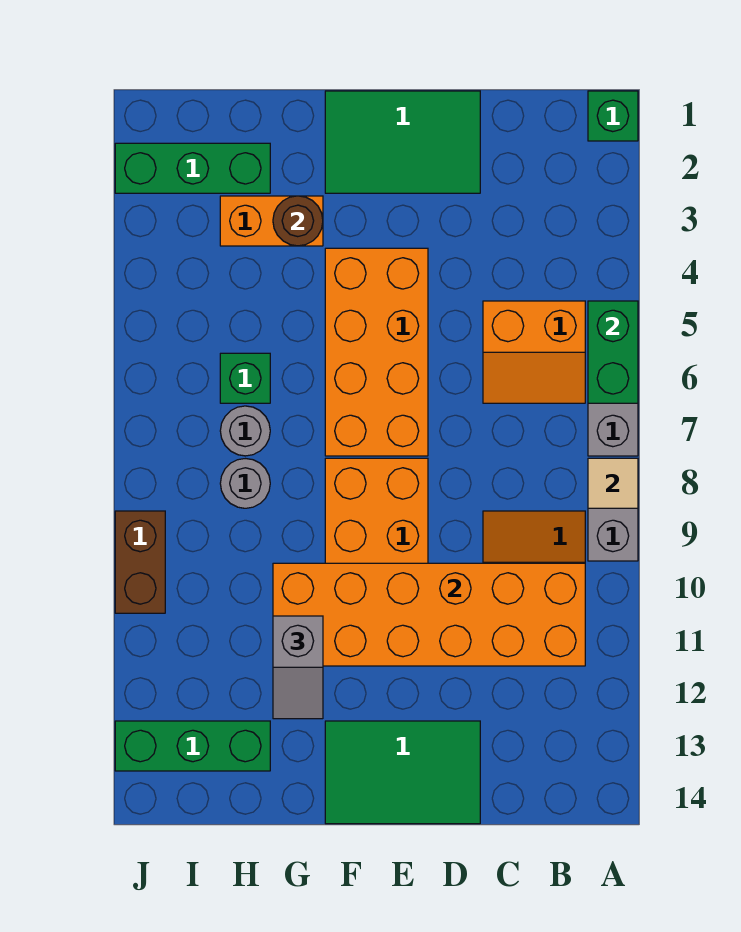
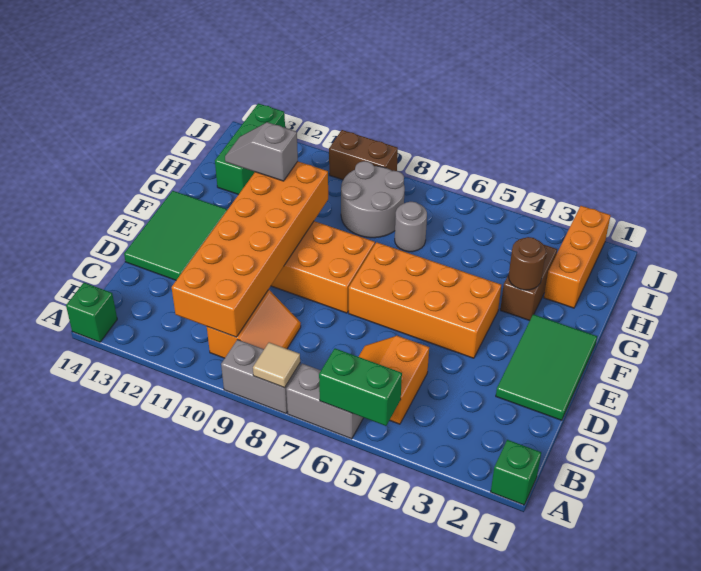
orange brick G3:H3 level 1 -> brown brick G3:H3 level 1
green brick H2:J2 level 1 -> orange brick H2:J2 level 1
green brick H6 level 1 -> green brick A14 level 1
grey round brick H8 level 1 -> grey round brick H8:I9 level 1

